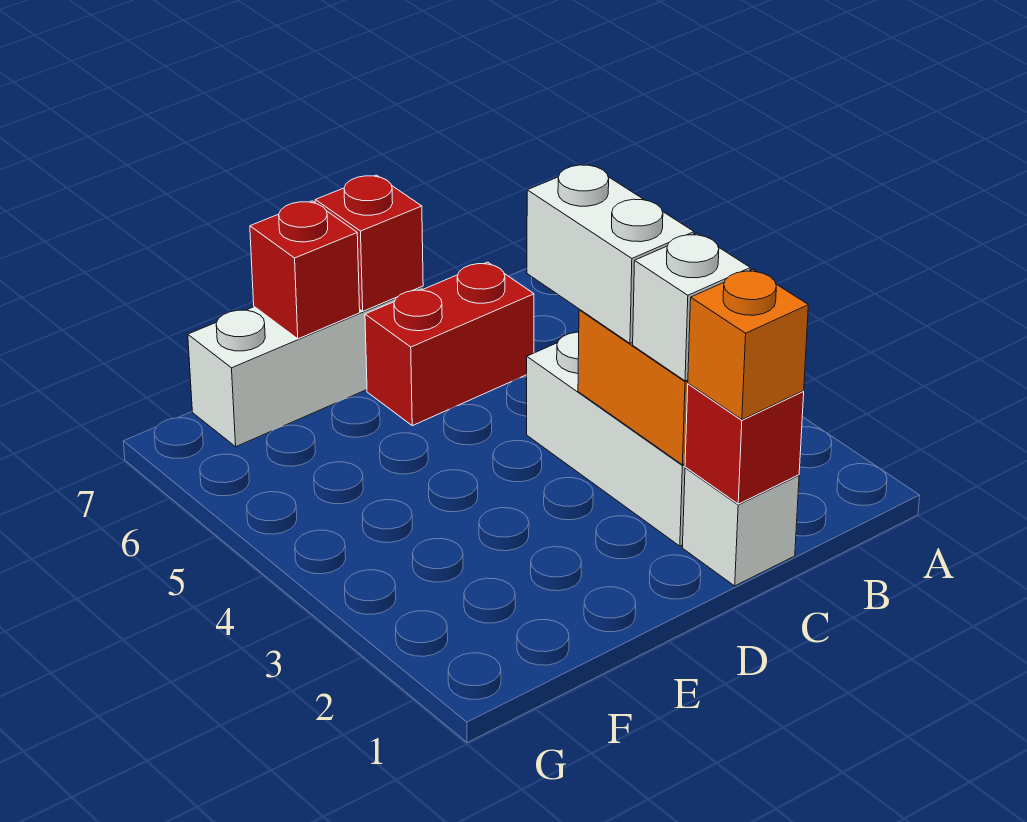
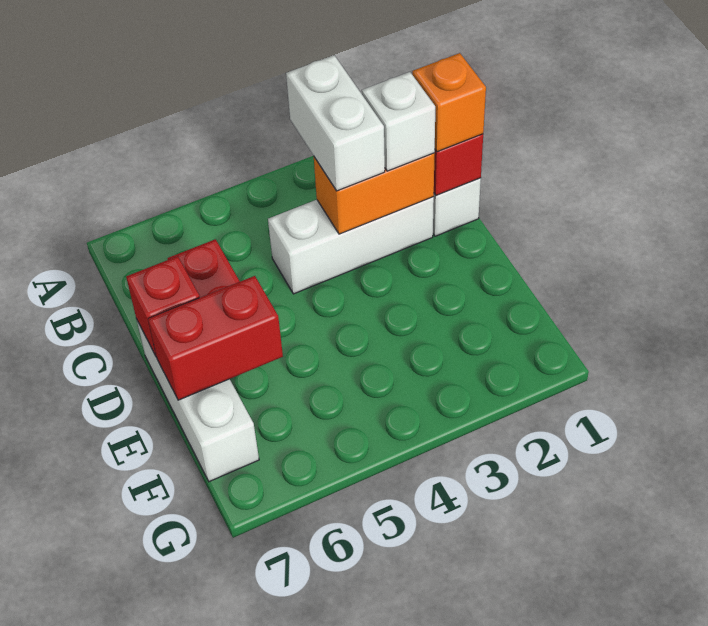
white brick C3:C4 level 3 -> white brick B3:C3 level 3
red brick E7 level 2 -> red brick E6:E7 level 2

